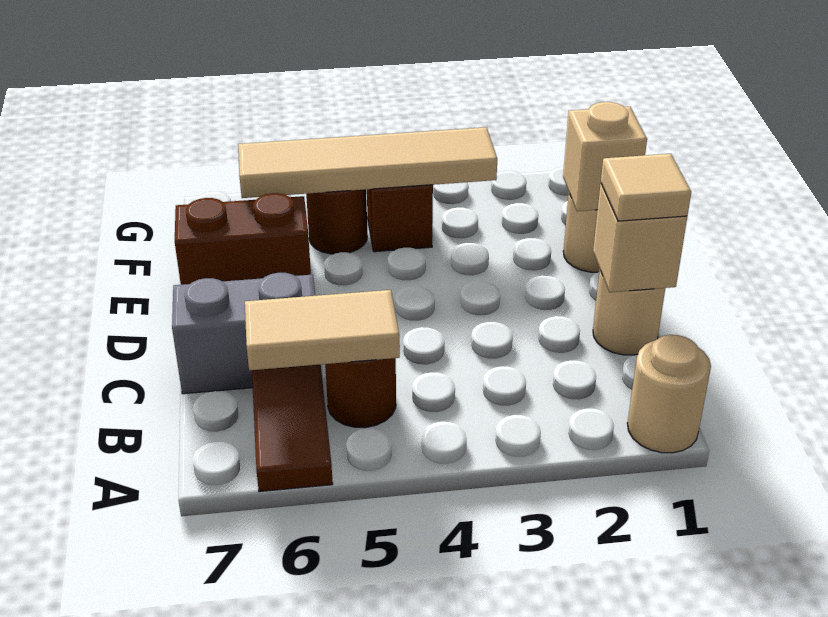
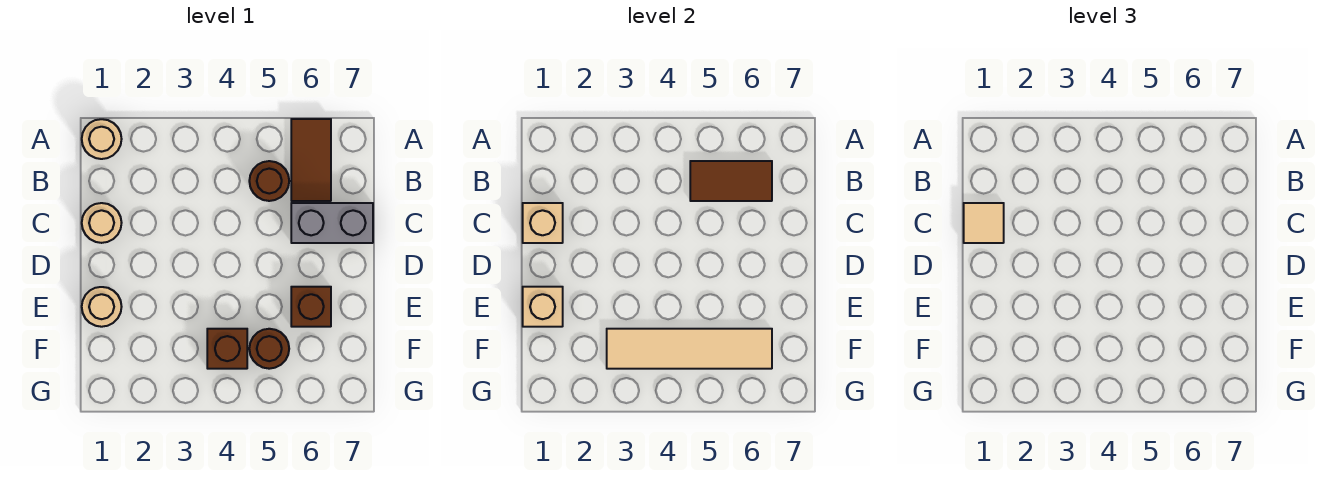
tan tile B5:B6 level 2 -> brown tile B5:B6 level 2
brown brick E6:E7 level 1 -> brown brick E6 level 1

